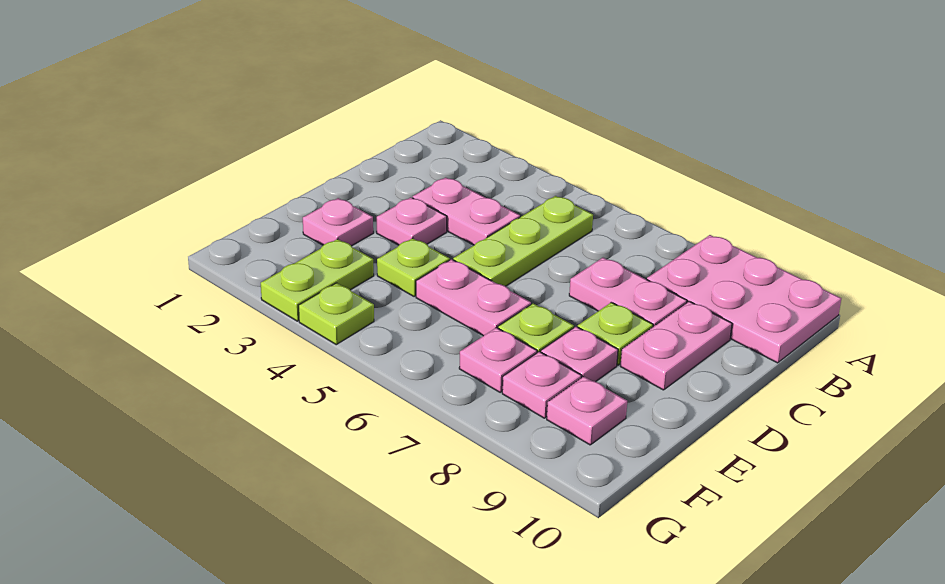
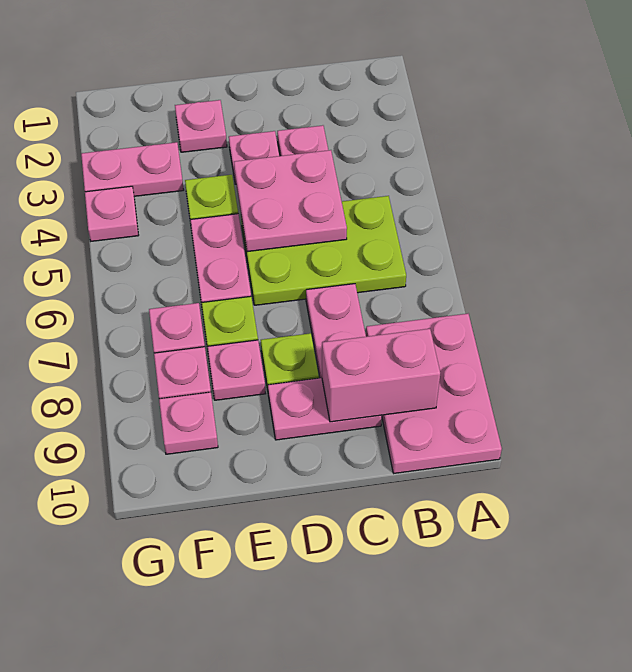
lime plate B5:D5 level 1 -> lime plate B5:D6 level 1
none -> pink brick B9:C9 level 2
none -> pink plate C4:D5 level 2
lime plate F3:G3 level 1 -> pink plate F3:G3 level 1
lime plate G4 level 1 -> pink plate G4 level 1

